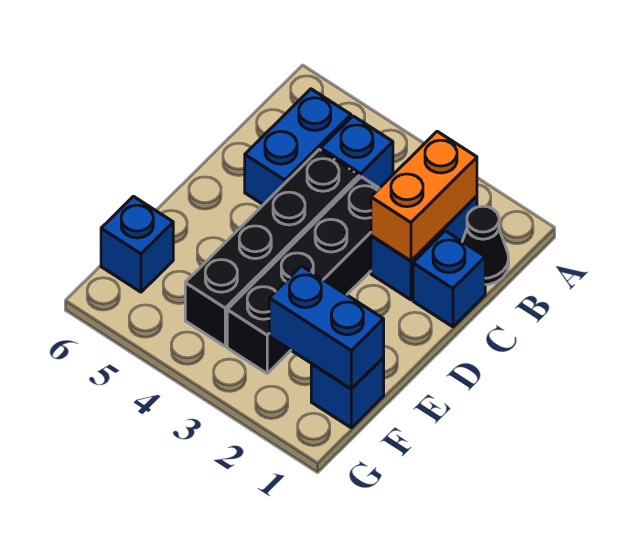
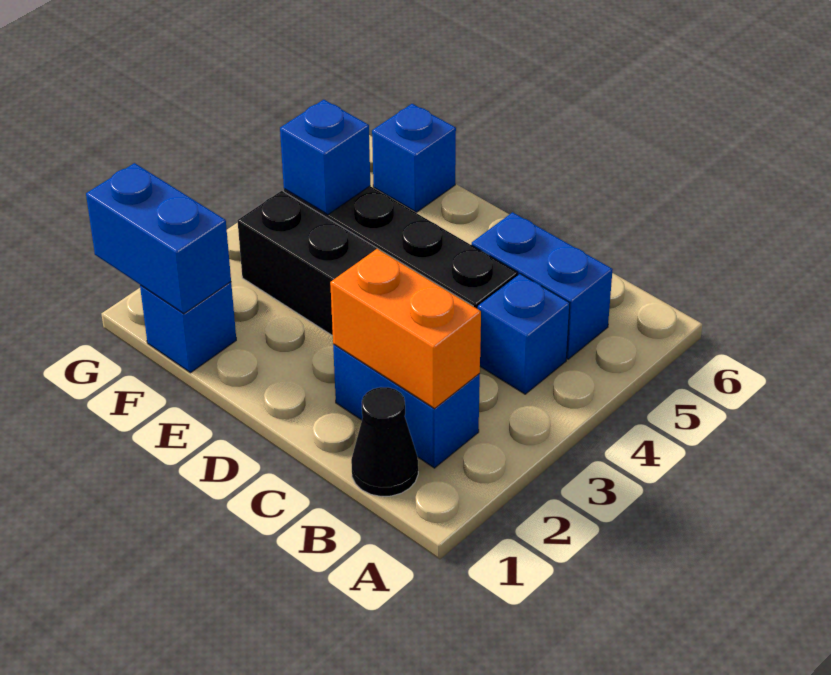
blue brick C1 level 1 -> blue brick F4 level 2
blue brick F1:F2 level 2 -> blue brick F1:G1 level 2

